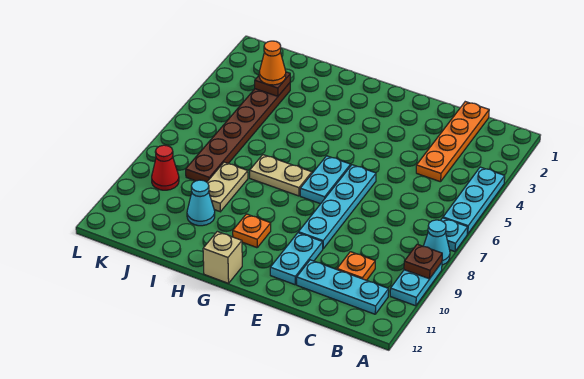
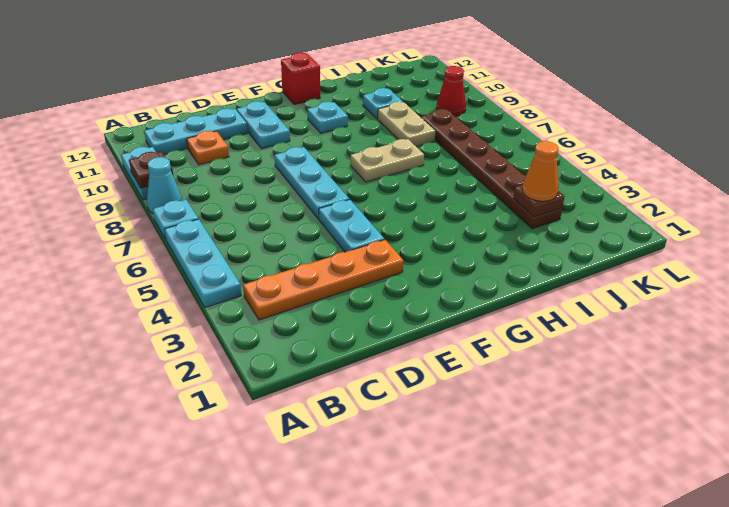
orange plate C1:C4 level 1 -> orange plate B3:E3 level 1
cyan plate E6:E9 level 1 -> cyan plate E6:E8 level 1
cyan plate F6:F7 level 1 -> cyan plate E4:E5 level 1
orange plate G10 level 1 -> cyan plate G10 level 1
tan brick G12 level 1 -> red brick G12 level 1
cyan cone I10 level 1 -> cyan plate I10 level 1

